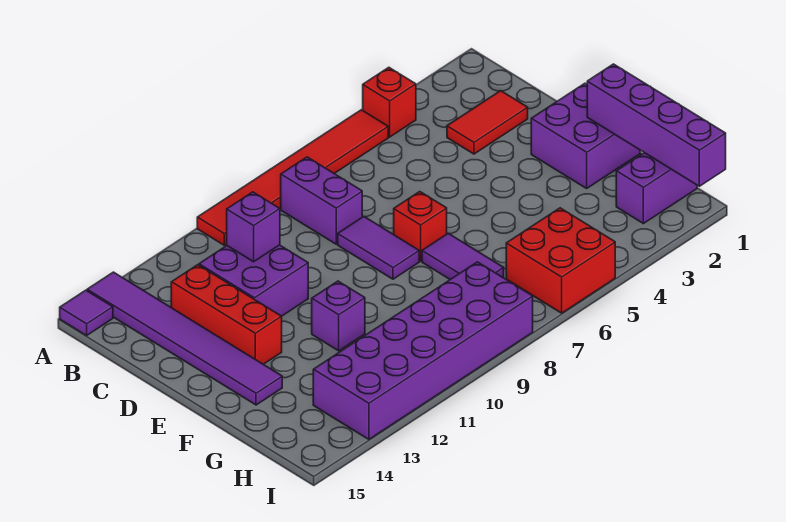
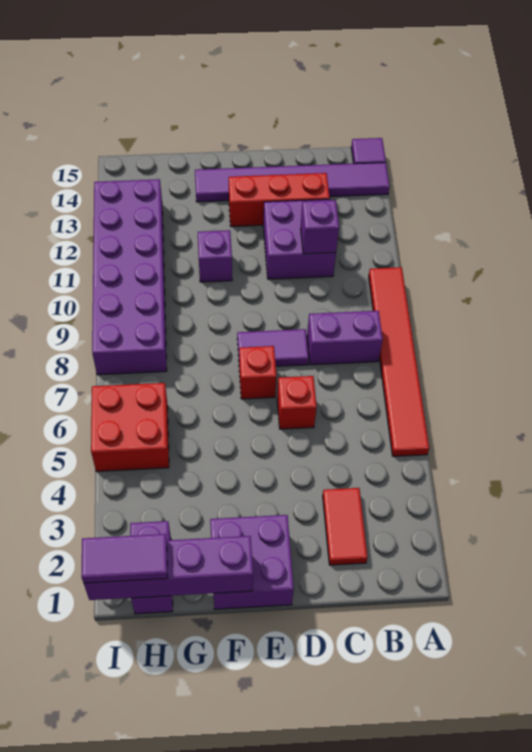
red brick A4 level 1 -> red brick D6 level 1
purple tile F7:G7 level 1 -> purple tile H1:I1 level 3

